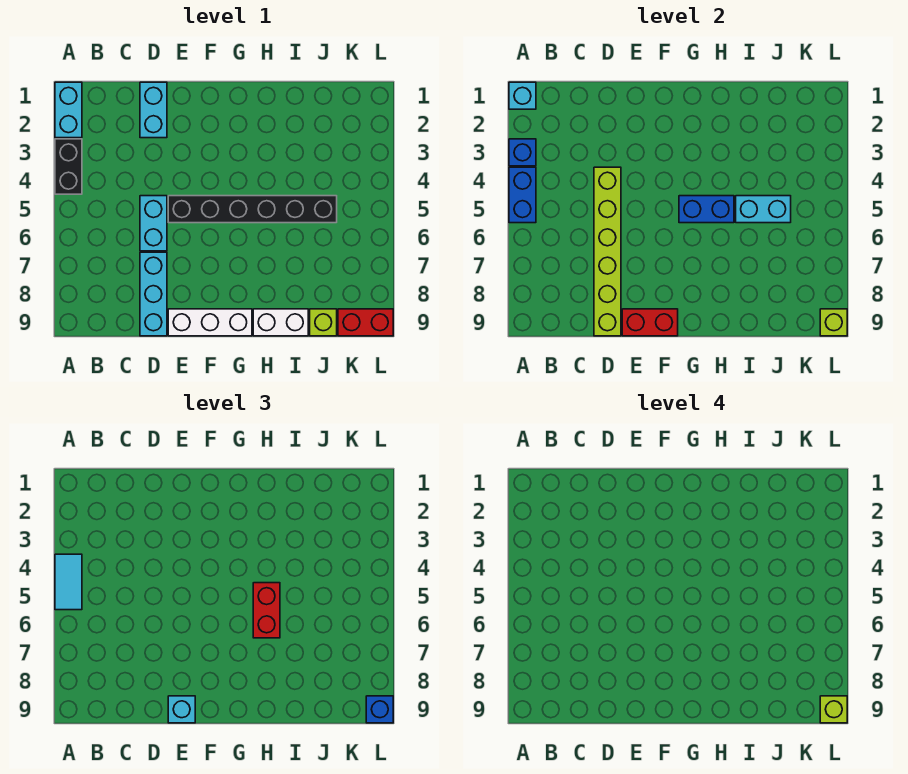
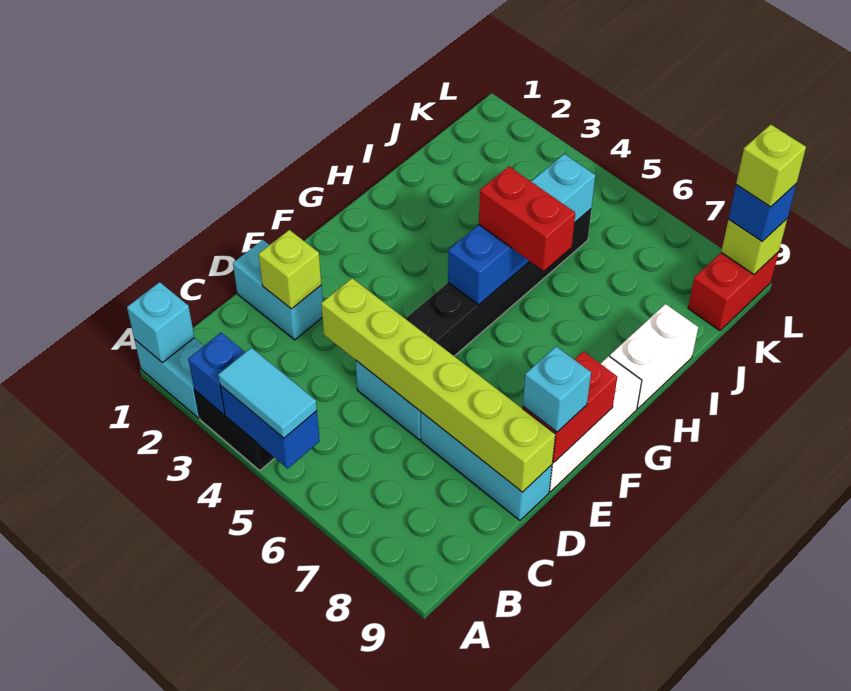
lime brick J9 level 1 -> lime brick D2 level 2

